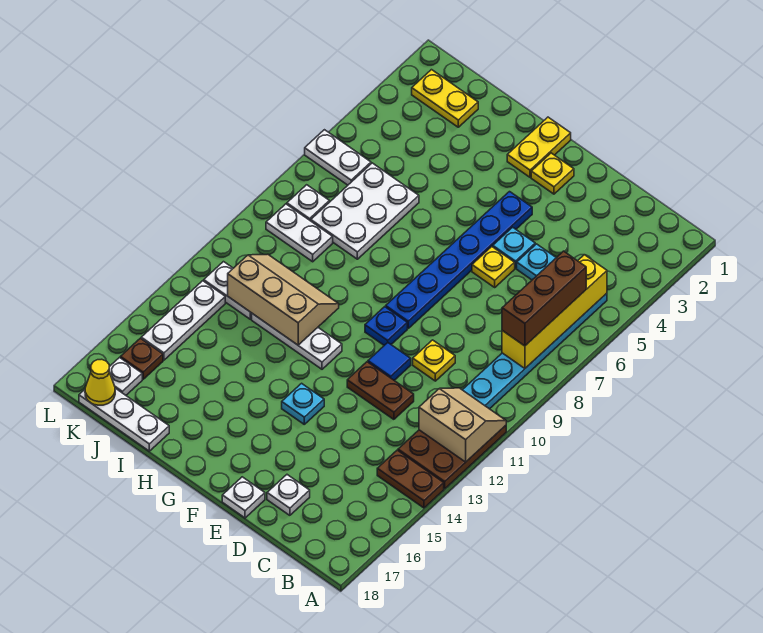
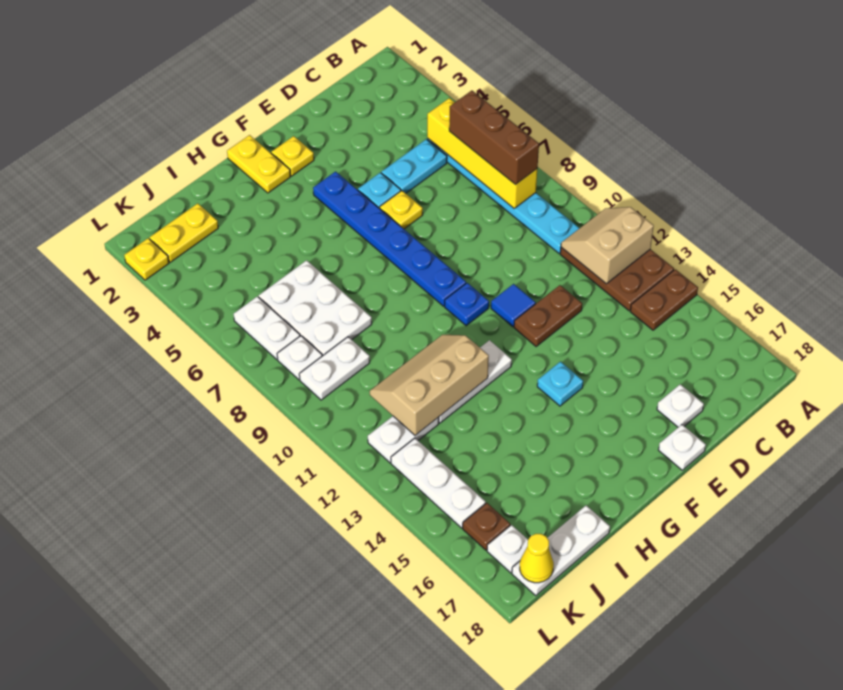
yellow plate D10 level 1 -> yellow plate L2 level 1
white plate K6:L6 level 1 -> white plate K6:K7 level 1

